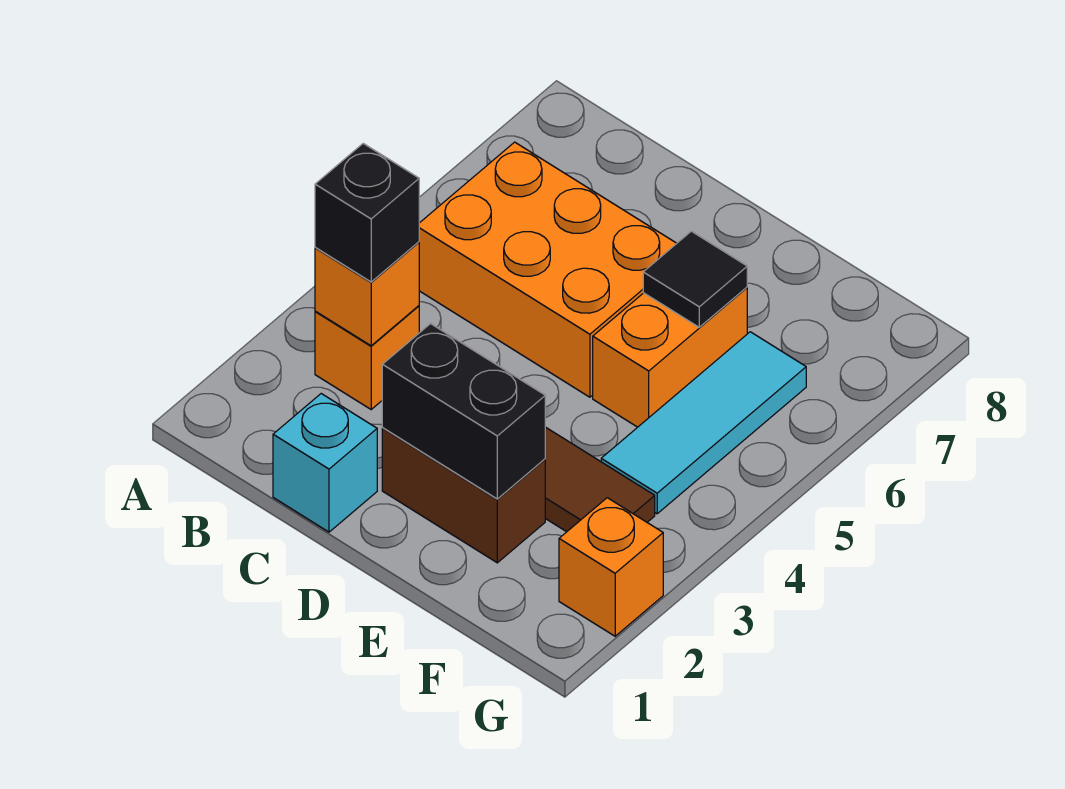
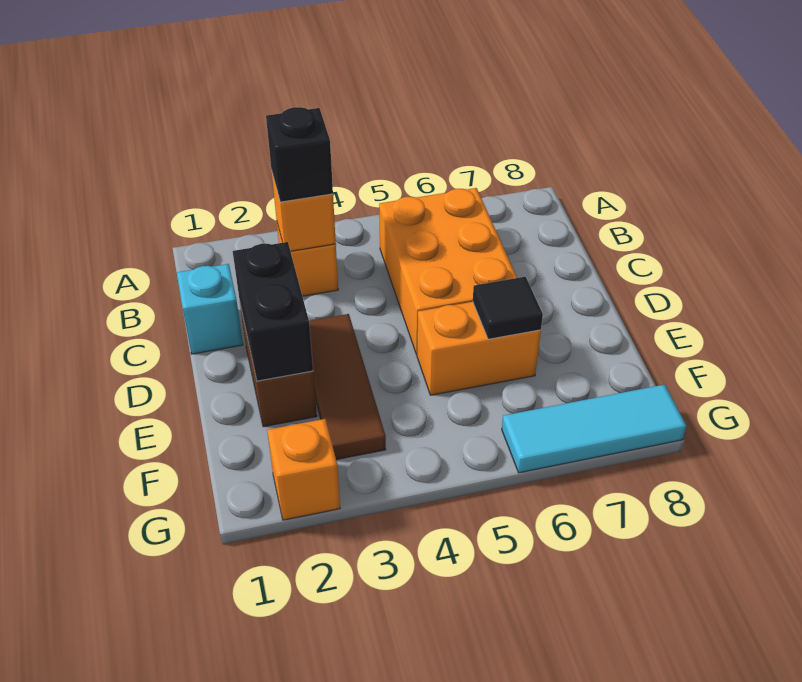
cyan tile F4:F6 level 1 -> cyan tile G6:G8 level 1

